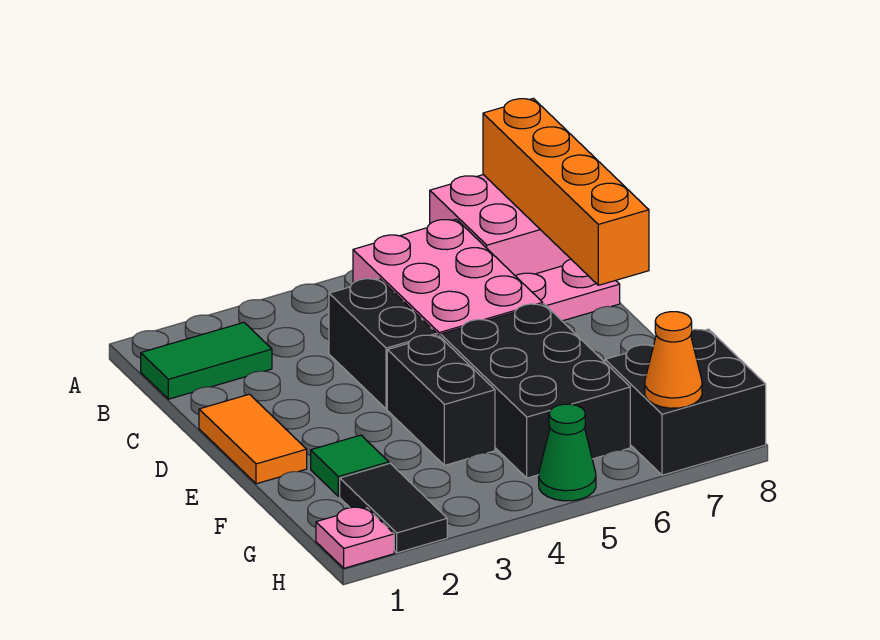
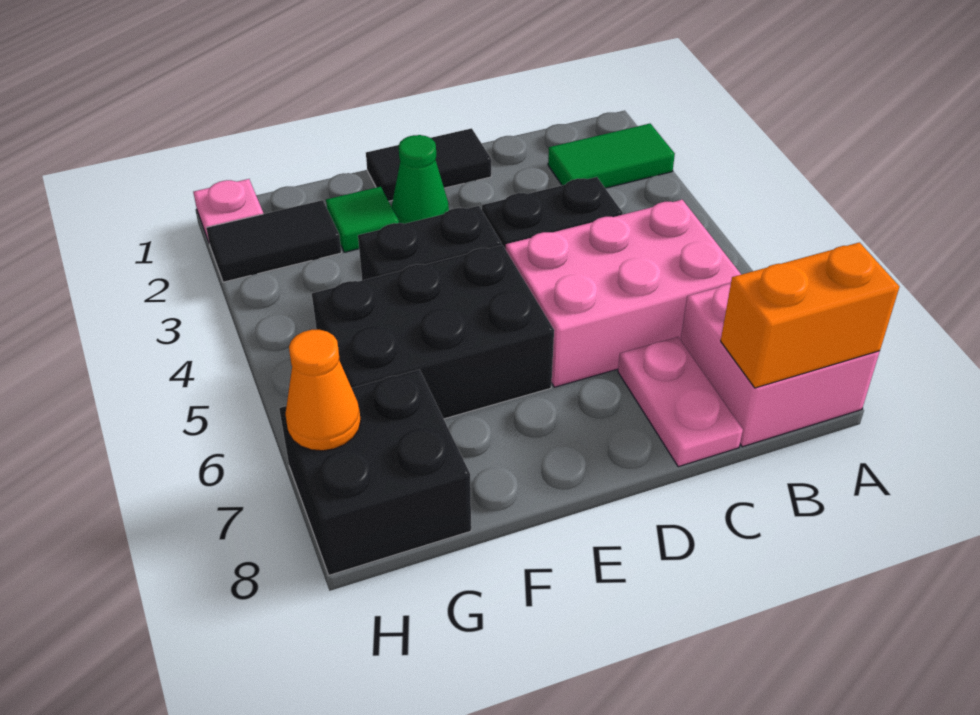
orange brick A8:D8 level 2 -> orange brick A8:B8 level 2
green tile B1:B2 level 1 -> green tile A2:B2 level 1
orange tile D1:E1 level 1 -> black tile D1:E1 level 1
green cone H5 level 1 -> green cone E2 level 1

